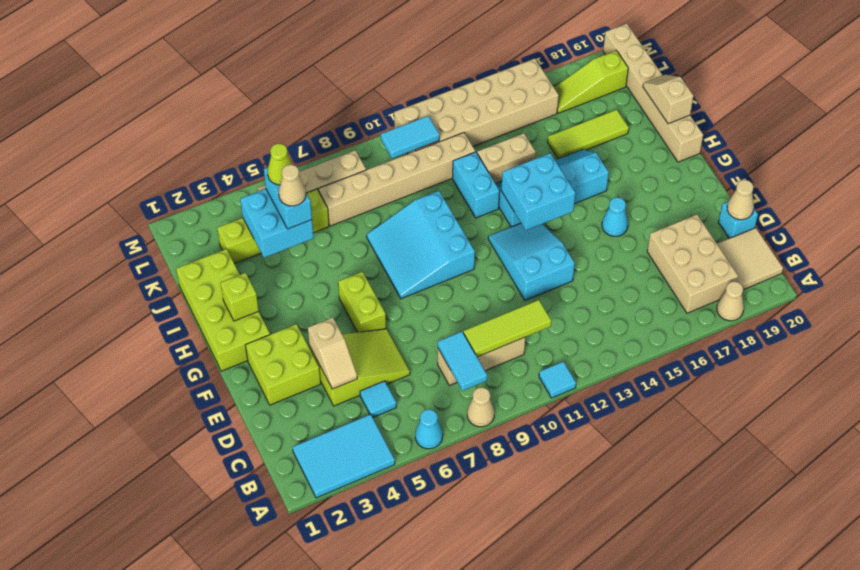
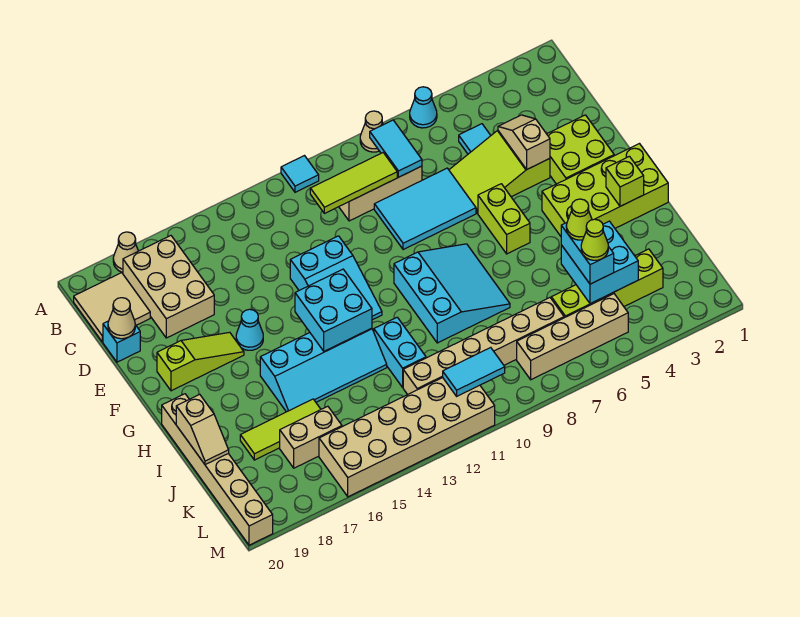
cyan tile A2:B4 level 1 -> cyan tile D7:E9 level 1
lime brick G1:J2 level 1 -> lime brick G1:H4 level 1
tan cone J5 level 4 -> lime cone J5 level 4
tan brick J13:J14 level 1 -> tan brick K16:K17 level 1
lime slope L17:L19 level 1 top 19 -> lime slope F17:F19 level 1 top 19

